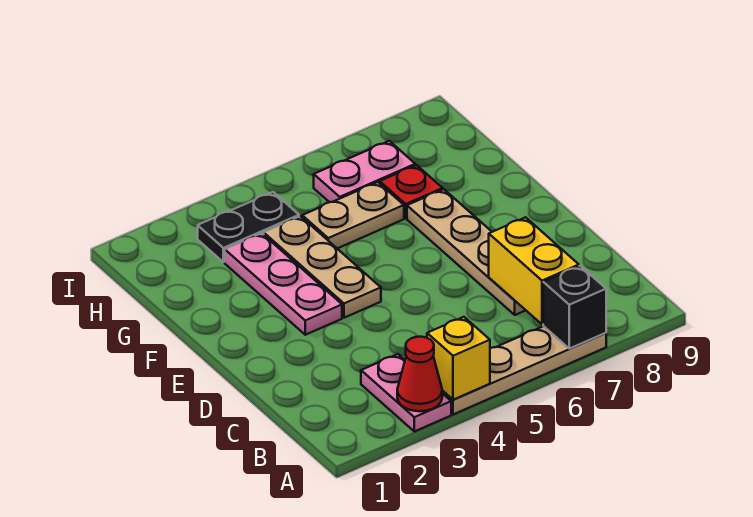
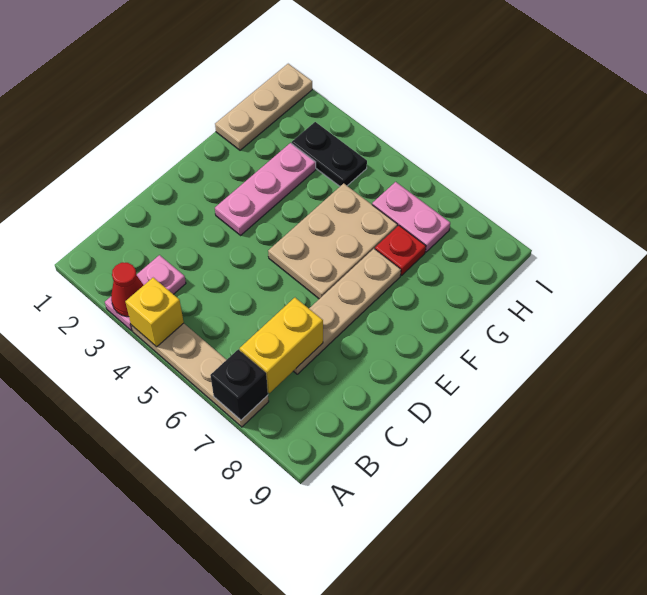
tan plate E4:G4 level 1 -> tan plate G1:I1 level 1
tan plate G5:G6 level 1 -> tan plate E5:G6 level 1

